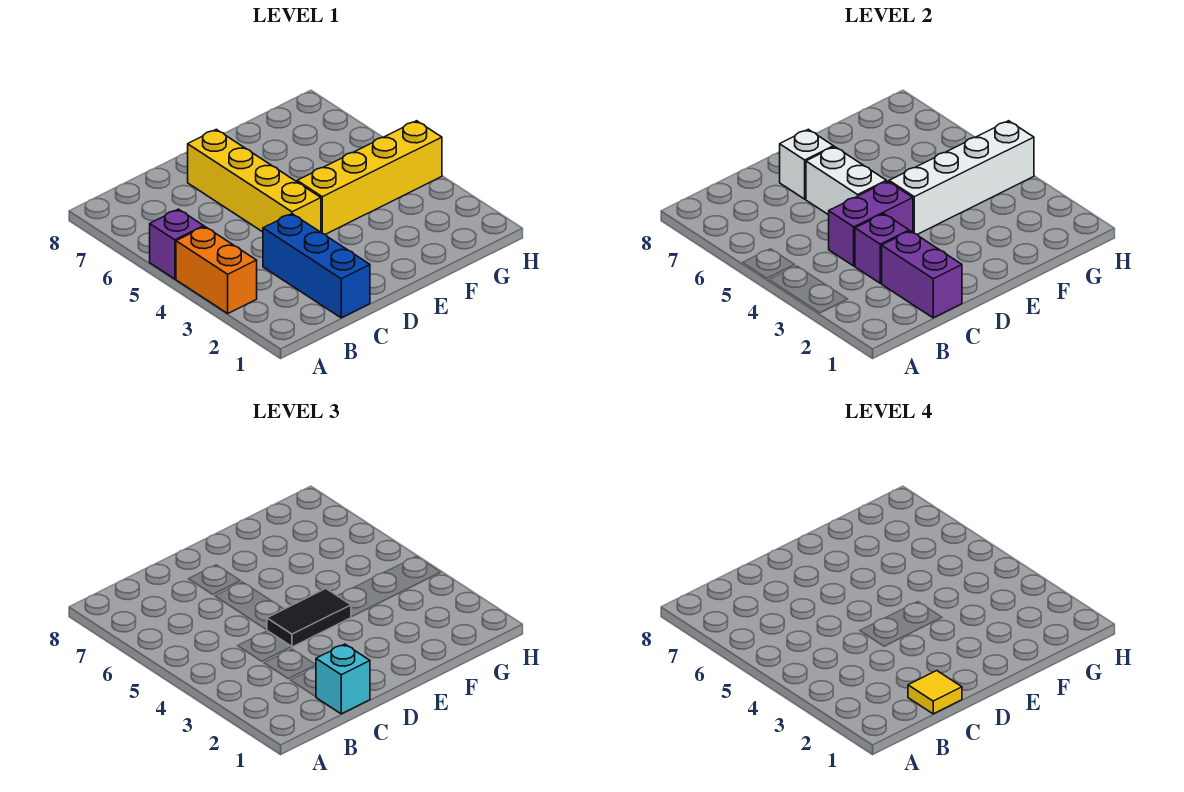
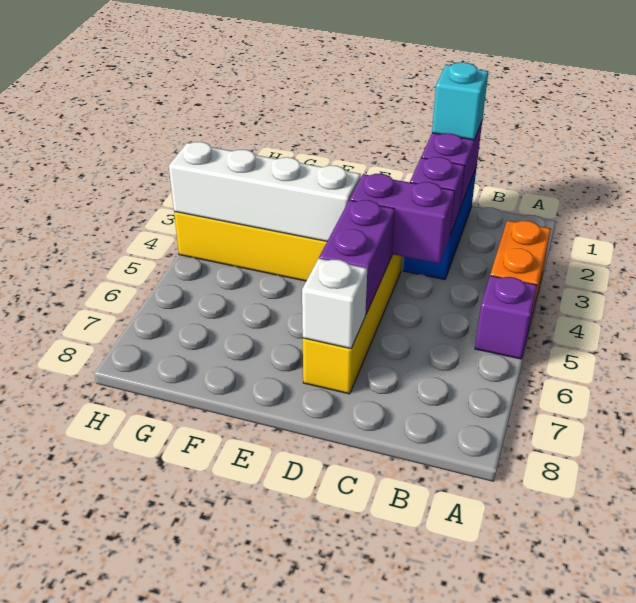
yellow tile C1 level 4 -> none
black tile D4:E4 level 3 -> none
white brick D5:D6 level 2 -> purple brick D5:D6 level 2

